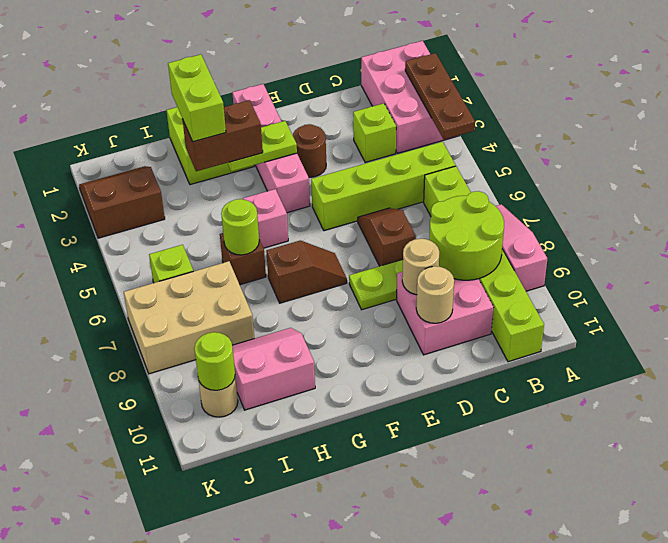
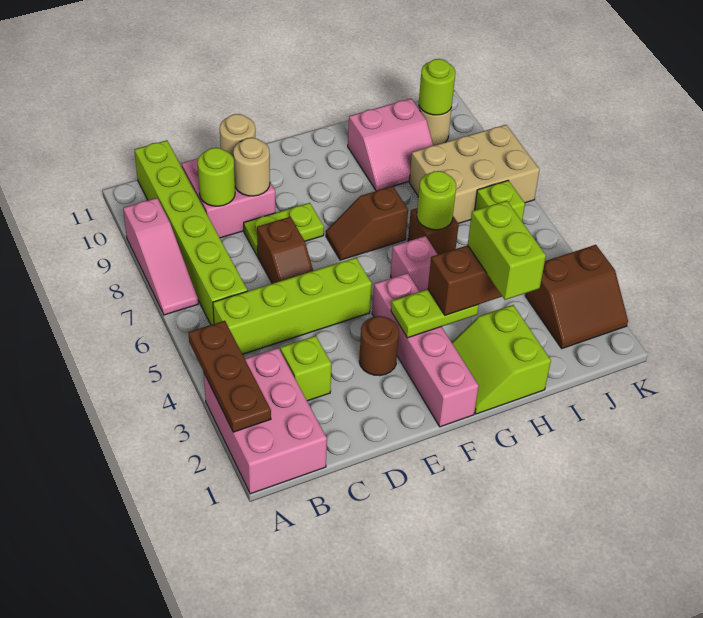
lime round brick B8:C9 level 2 -> lime round brick C9 level 2

